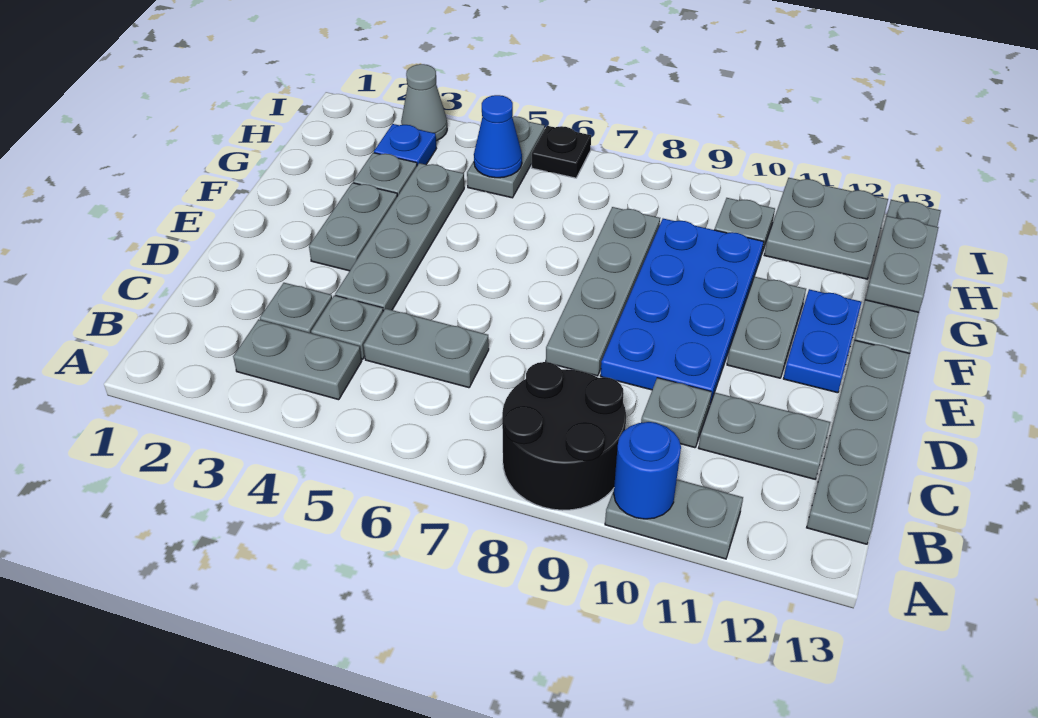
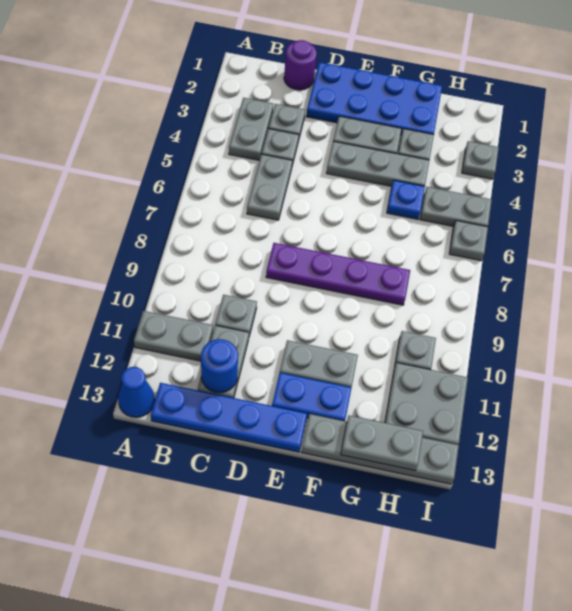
black round brick A8:B9 level 1 -> none
grey plate A10:A11 level 1 -> grey plate A11:B11 level 1
blue round brick A10 level 2 -> blue round brick C12 level 2
grey plate B13:E13 level 1 -> blue plate B13:E13 level 1
none -> purple round brick C1 level 1
grey plate D4:G4 level 1 -> grey plate E4:G4 level 1
grey plate D8:G8 level 1 -> purple plate D8:G8 level 1
blue plate D9:G10 level 1 -> blue plate D1:G2 level 1
blue plate H3 level 1 -> blue plate G5 level 1
blue cone H5 level 2 -> blue cone A13 level 1
grey cone I3 level 1 -> grey plate I3 level 1
black plate I6 level 1 -> grey plate I6 level 1

